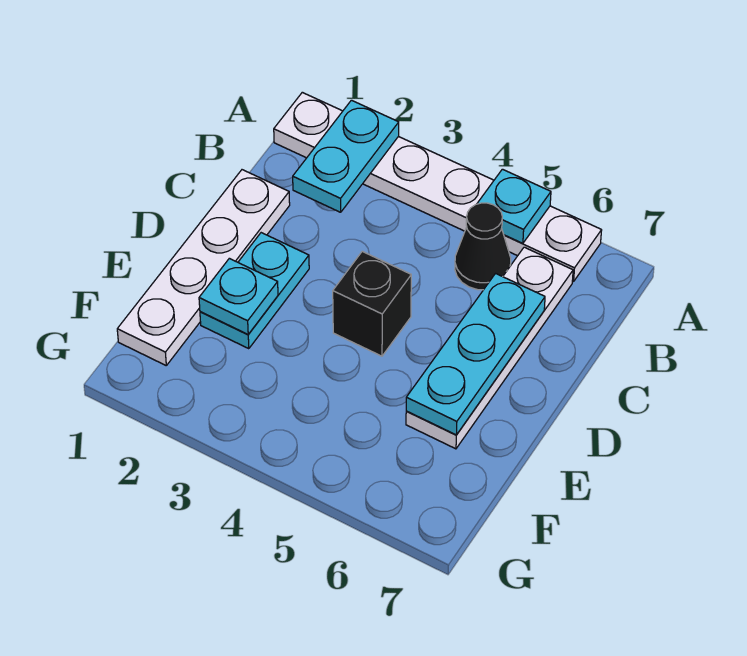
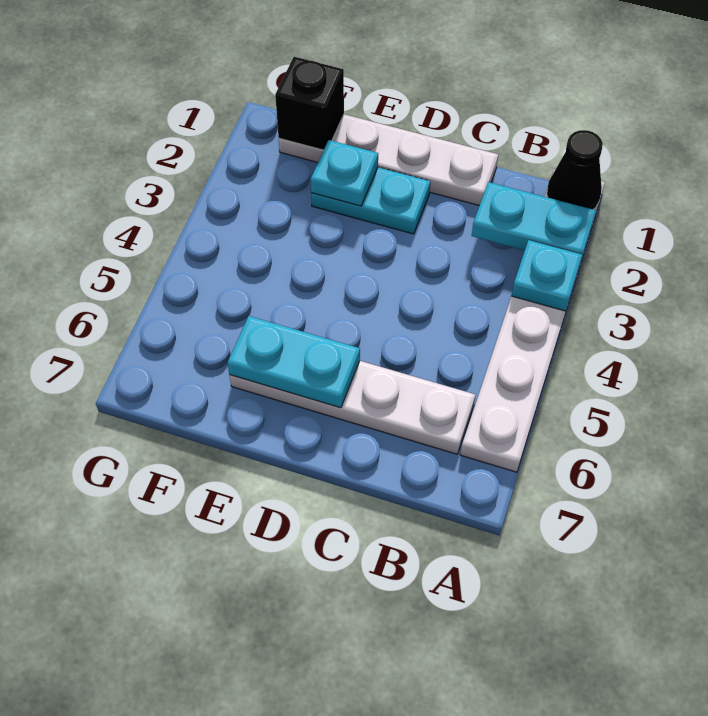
cyan plate A5 level 2 -> cyan plate A3 level 2
black cone B5 level 1 -> black cone A1 level 2
cyan plate C6:E6 level 2 -> cyan plate D6:E6 level 2
black brick D4 level 1 -> black brick F1 level 2

